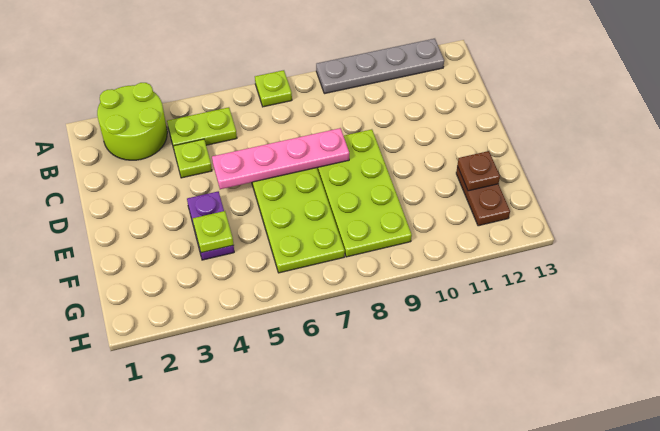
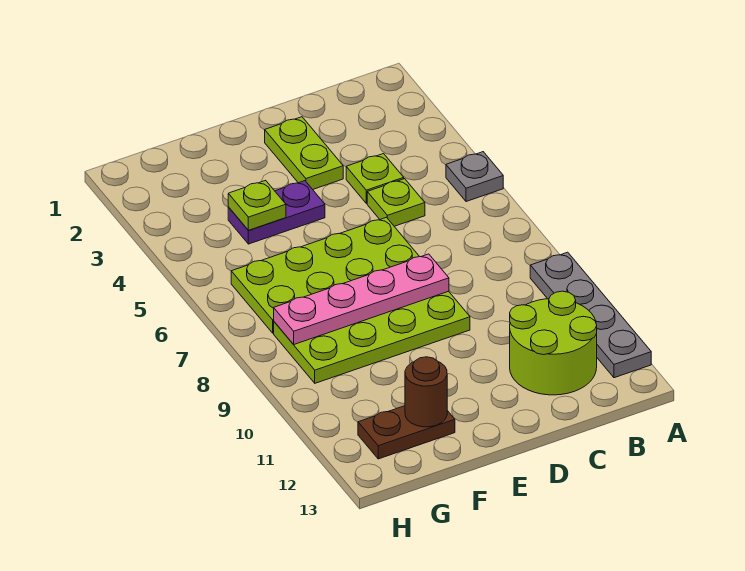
lime round brick A2:B3 level 1 -> lime round brick B11:C12 level 1
none -> grey plate A5 level 1
lime plate A7 level 1 -> lime plate C5 level 1
lime plate B4:B5 level 1 -> lime plate D2:D3 level 1
pink plate D5:D8 level 2 -> pink plate D8:G8 level 2
brown plate F12 level 2 -> brown round brick F12 level 2

